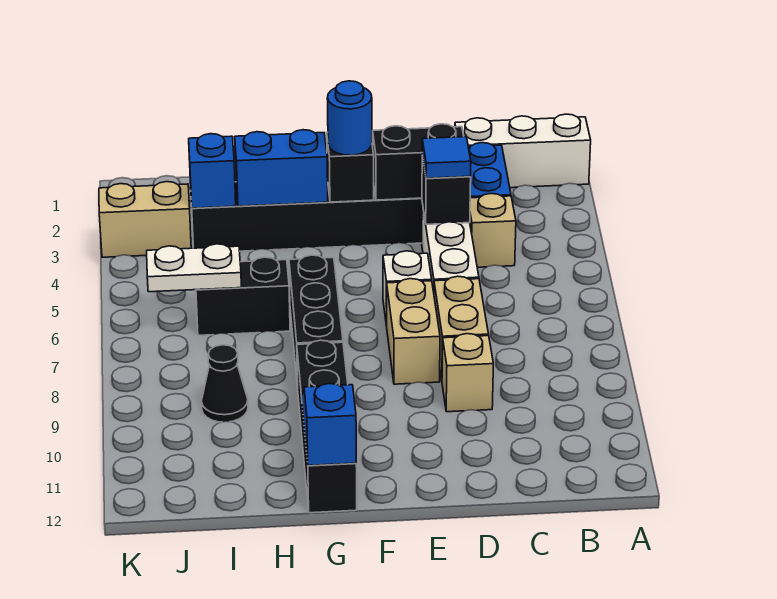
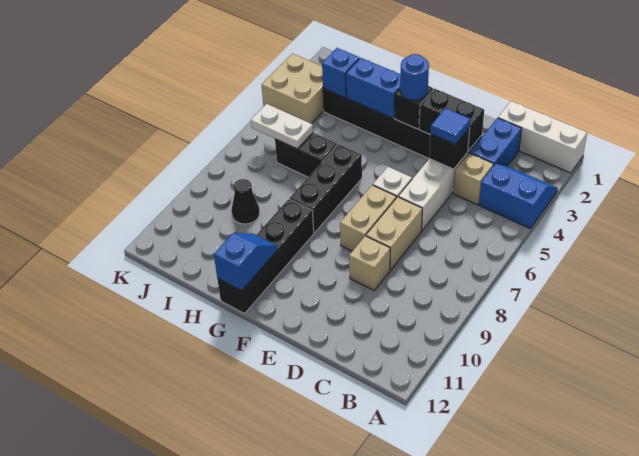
none -> blue slope A3:B4 level 1 top 4
tan brick J3:K3 level 1 -> tan brick J3:K4 level 1

